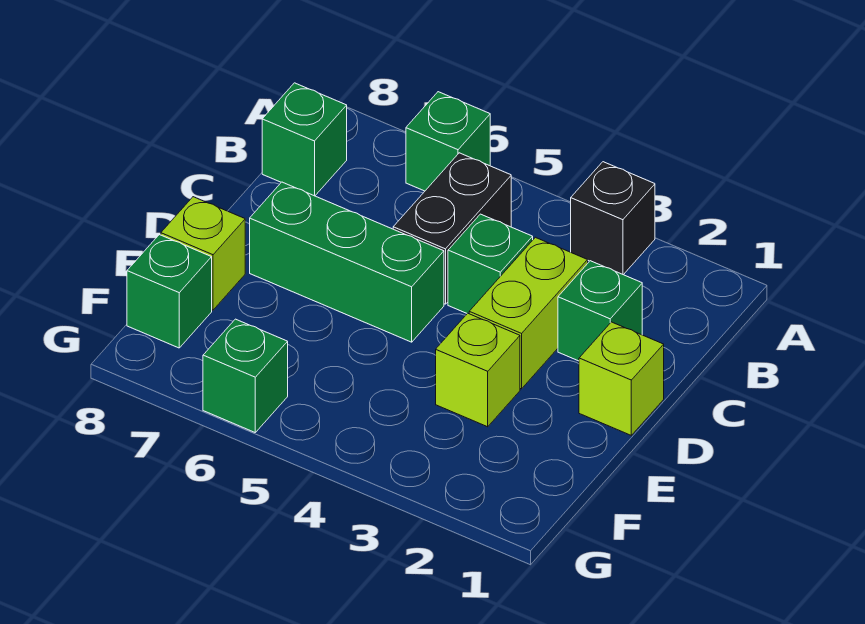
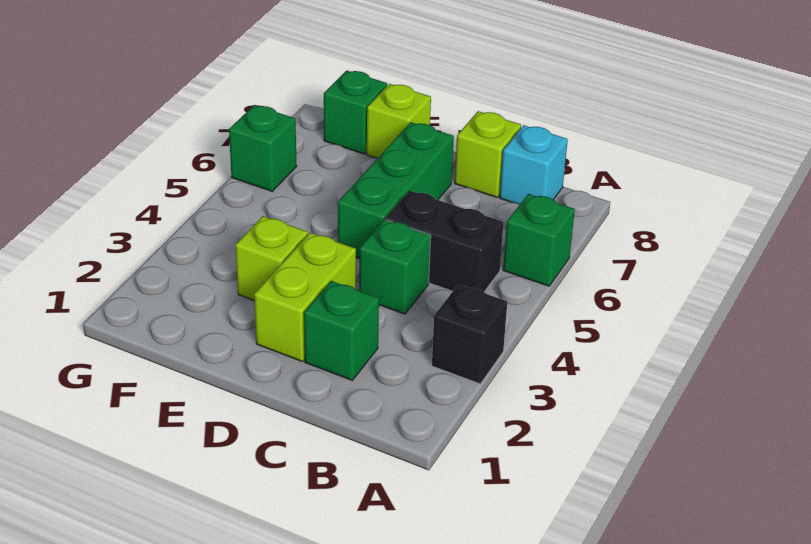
green brick B8 level 1 -> cyan brick B8 level 1
lime brick C3:D3 level 1 -> lime brick D2:D3 level 1
lime brick D1 level 1 -> lime brick C8 level 1

